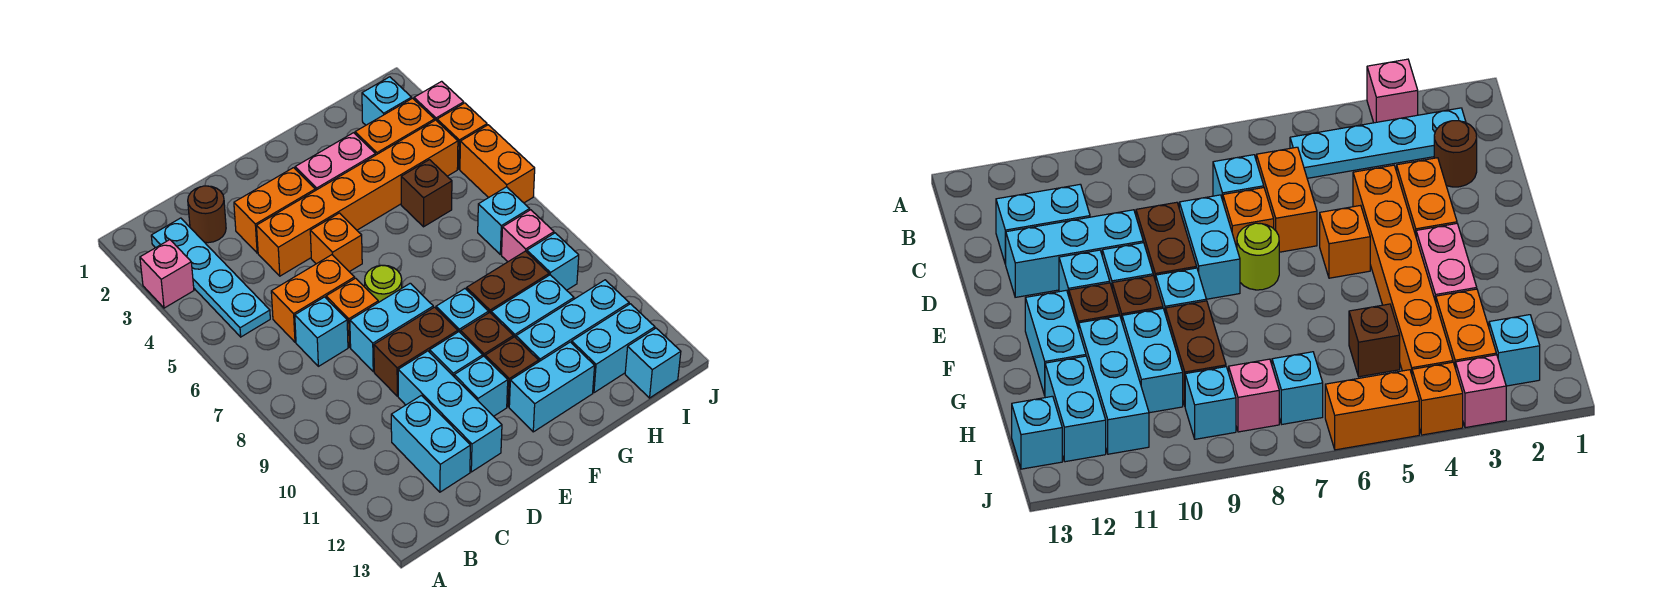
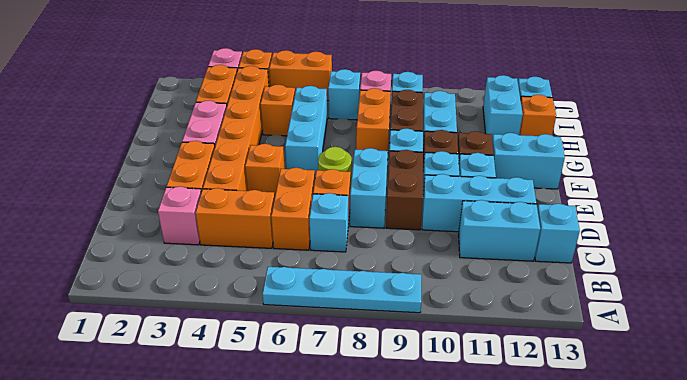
pink brick A3 level 1 -> pink brick C3 level 1
cyan plate B2:B5 level 1 -> cyan plate A6:A9 level 1
brown round brick C2 level 1 -> none
none -> orange brick C4:C5 level 1
cyan brick F12:G12 level 1 -> cyan brick F12:F13 level 1
none -> orange brick G8:H8 level 1
cyan brick G11:I11 level 1 -> cyan brick F6:H6 level 1
brown brick H5 level 1 -> orange brick H5 level 1
none -> orange brick H13 level 1
cyan brick I2 level 1 -> cyan brick C13 level 1

